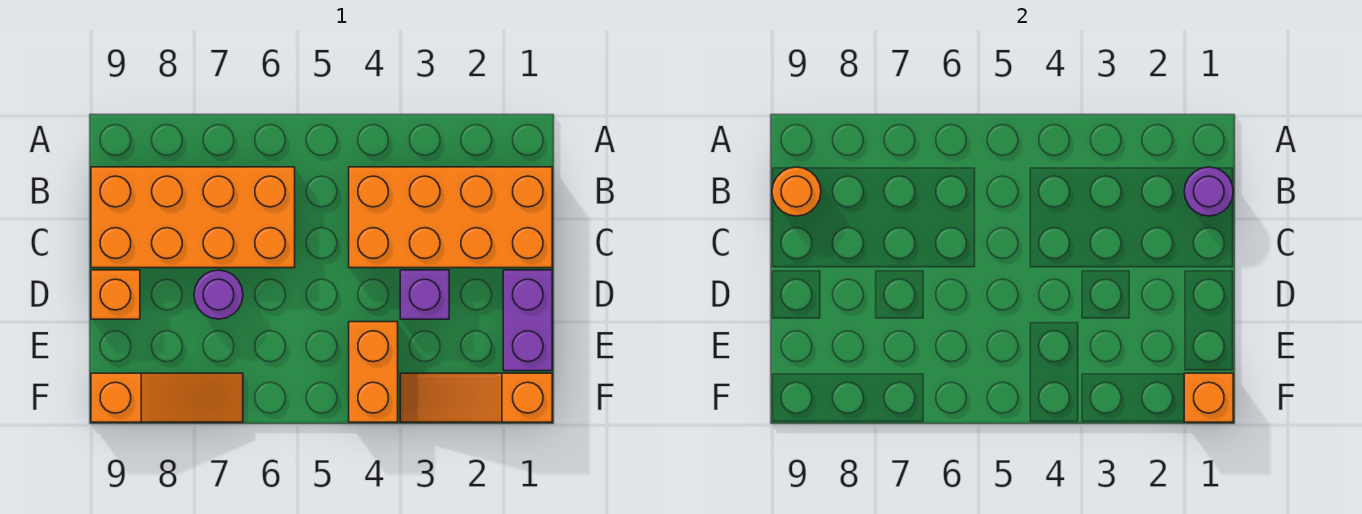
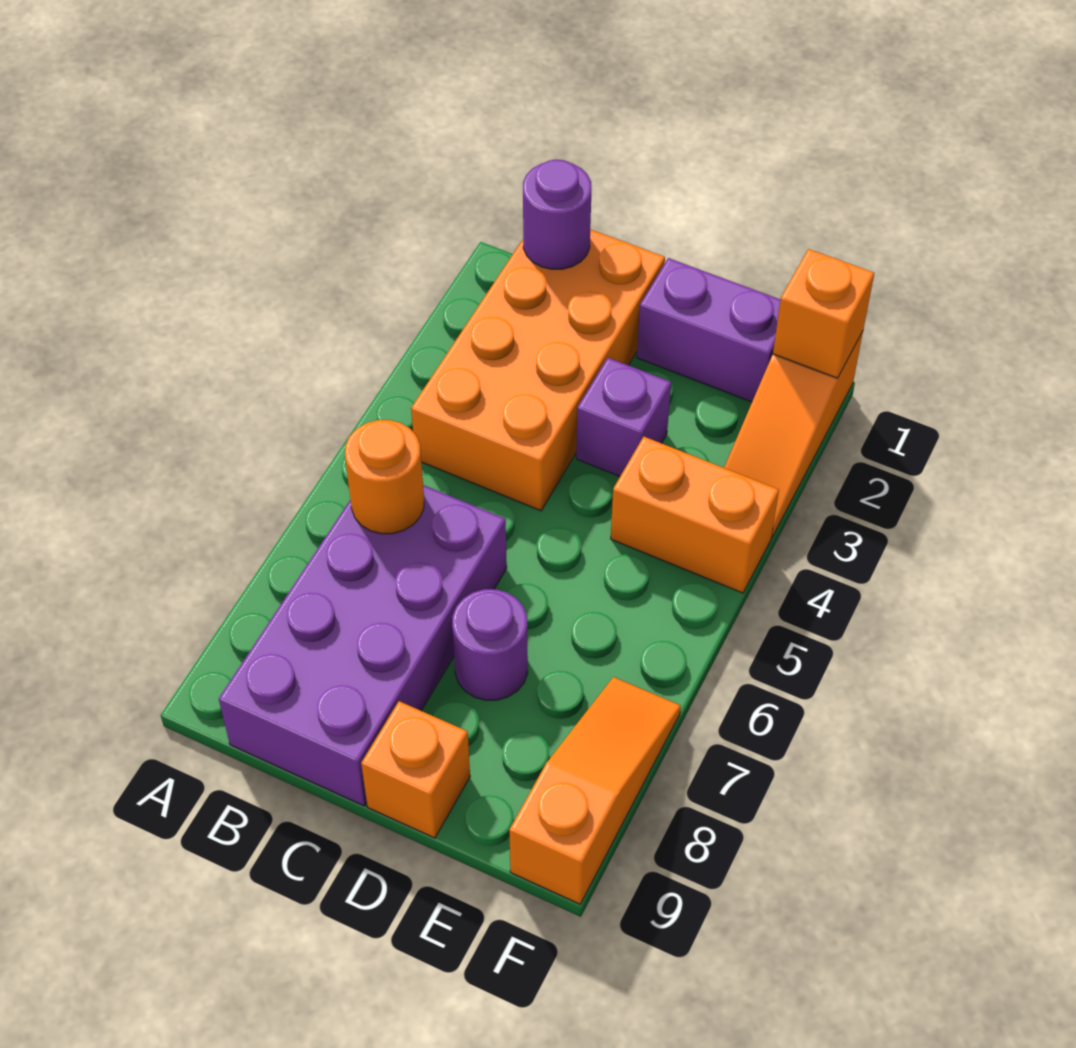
orange brick B6:C9 level 1 -> purple brick B6:C9 level 1
orange round brick B9 level 2 -> orange round brick B6 level 2

